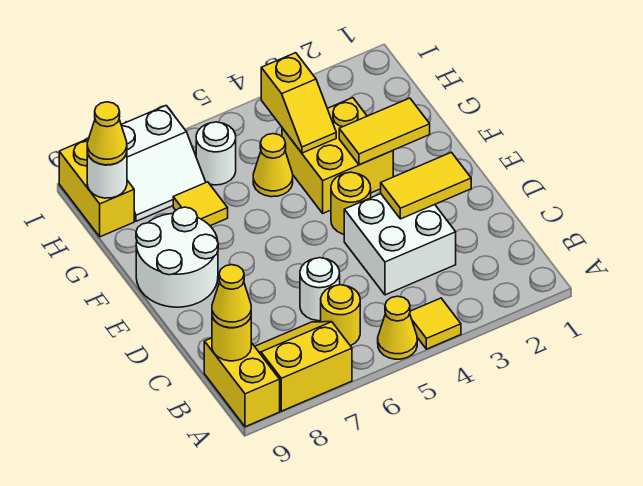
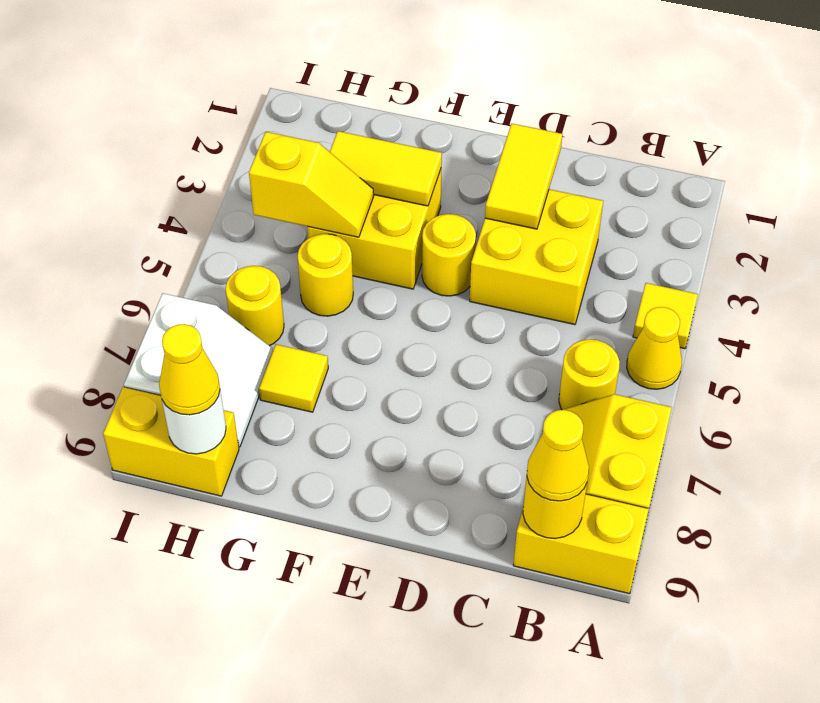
white brick C3:D4 level 1 -> yellow brick C3:D4 level 1
white round brick C6 level 1 -> none
white round brick E8:F9 level 1 -> none
yellow tile F2:F3 level 2 -> yellow tile F3:G3 level 2
yellow cone G5 level 1 -> yellow round brick G5 level 1
white round brick H6 level 1 -> yellow round brick H6 level 1

